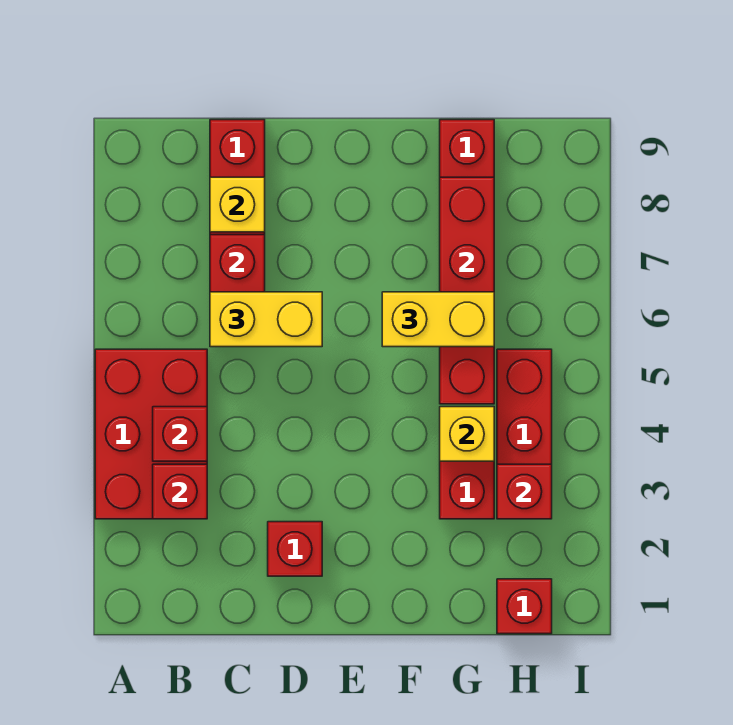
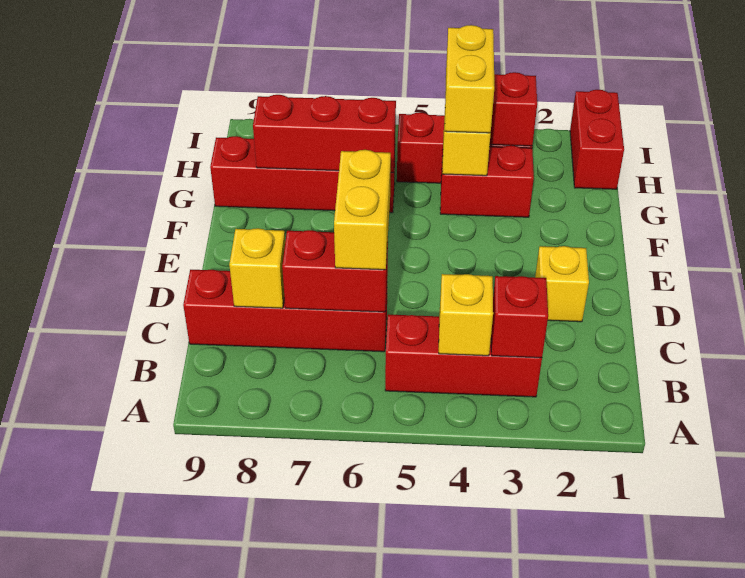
red brick A3:B5 level 1 -> red brick B3:B5 level 1
red brick B4 level 2 -> yellow brick B4 level 2
red brick D2 level 1 -> yellow brick D2 level 1
yellow brick F6:G6 level 3 -> yellow brick G4:H4 level 3
red brick G5:G8 level 2 -> red brick G6:G8 level 2
red brick H1 level 1 -> red brick H1:I1 level 1

